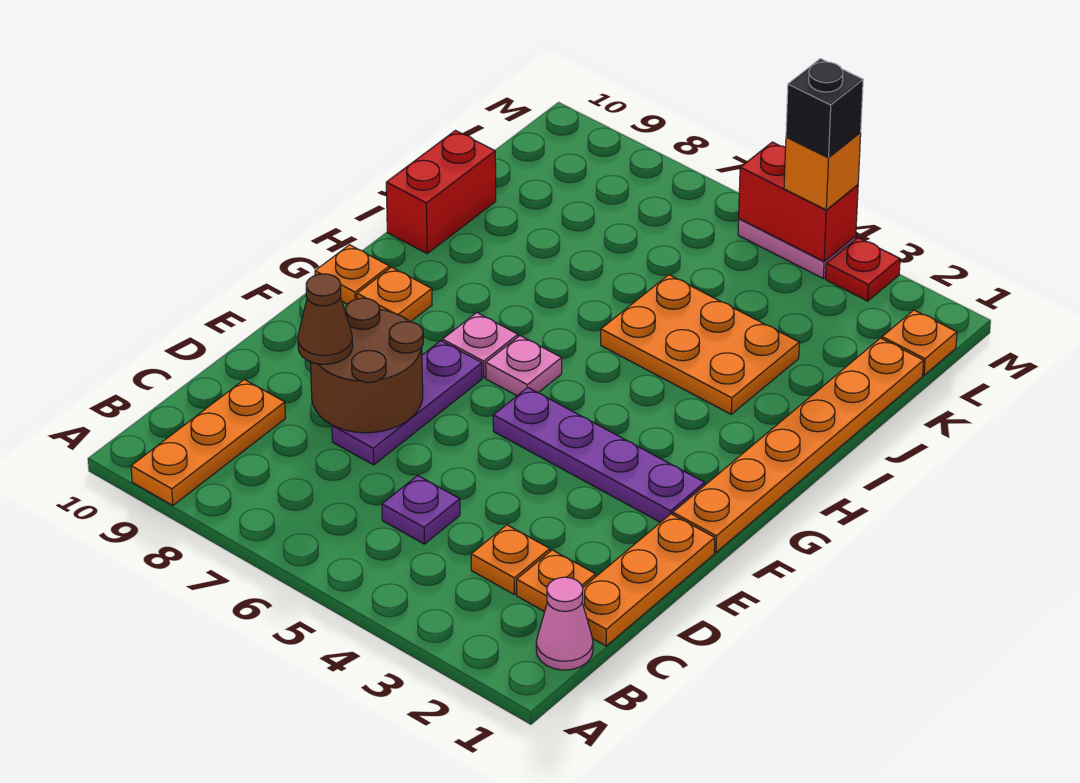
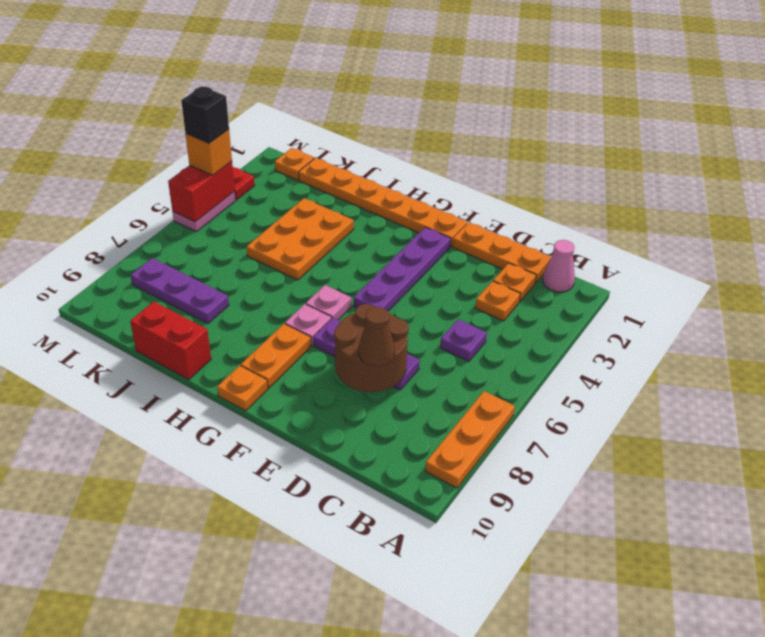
orange plate A9:C9 level 1 -> orange plate A7:A9 level 1
orange plate G9 level 1 -> orange plate G8:G9 level 1
none -> purple plate J8:L8 level 1

